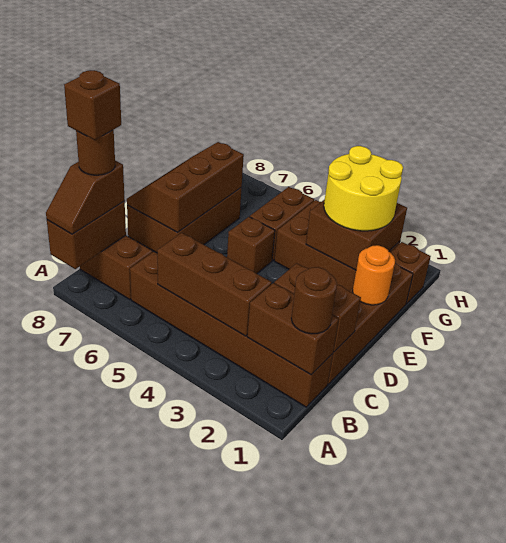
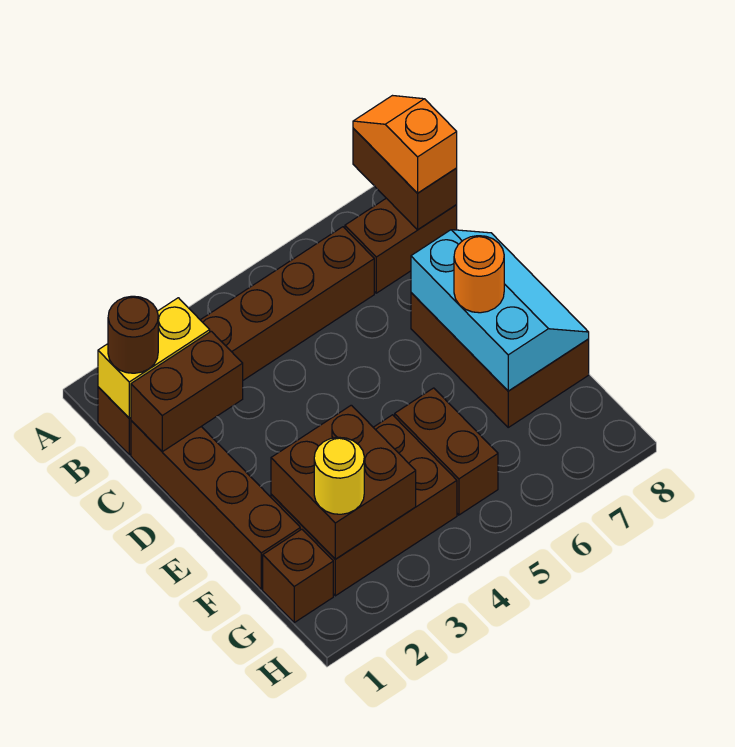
brown slope A8:B8 level 3 top B -> orange slope A8:B8 level 3 top B
brown brick B1:B2 level 2 -> yellow brick B1:B2 level 2
brown brick B3:B5 level 2 -> none
brown round brick B8 level 4 -> none
brown brick B8 level 5 -> none
brown slope D7:F8 level 2 top 7 -> cyan slope D7:F8 level 2 top 7
orange round brick E1 level 2 -> orange round brick E7 level 3
brown brick E5 level 1 -> none
yellow round brick F2:G3 level 3 -> yellow round brick G2 level 3

